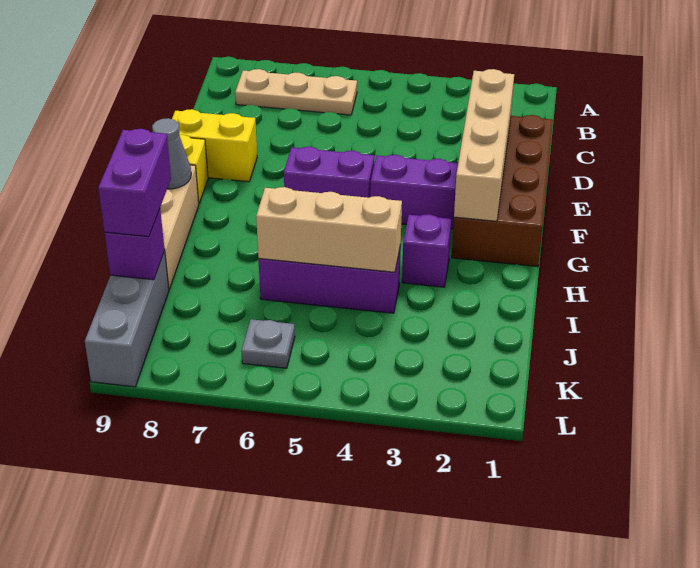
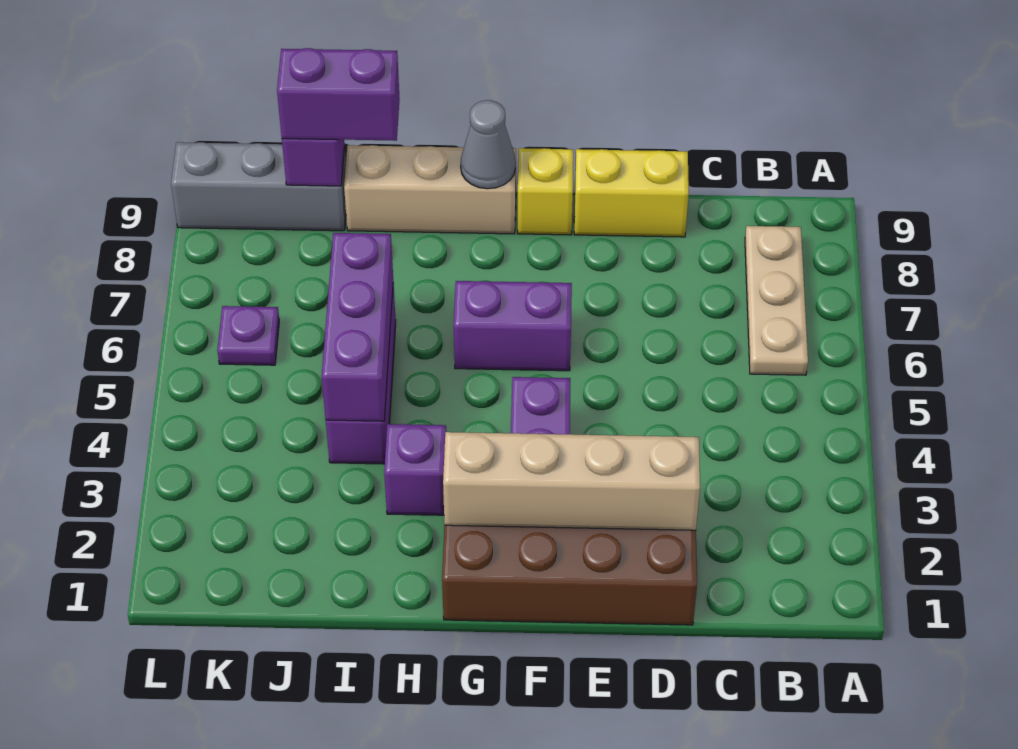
yellow brick E8:E9 level 1 -> yellow brick D9:E9 level 1
purple brick F5:F6 level 1 -> purple brick F6:G6 level 1
tan brick I4:I6 level 2 -> purple brick I4:I6 level 2
grey plate K6 level 1 -> purple plate K6 level 1

